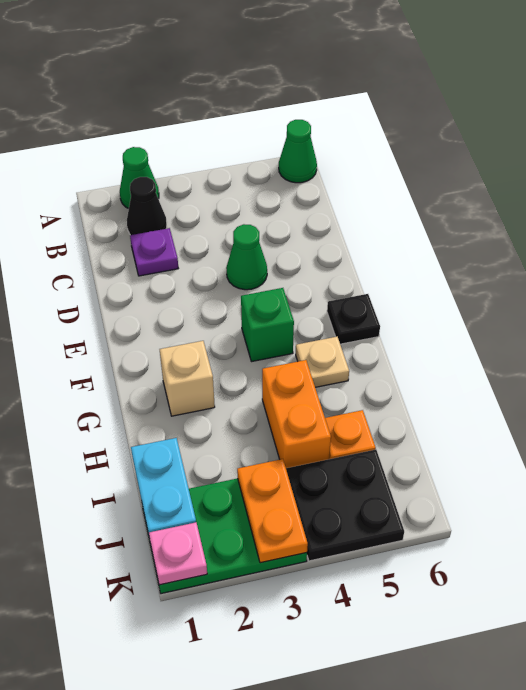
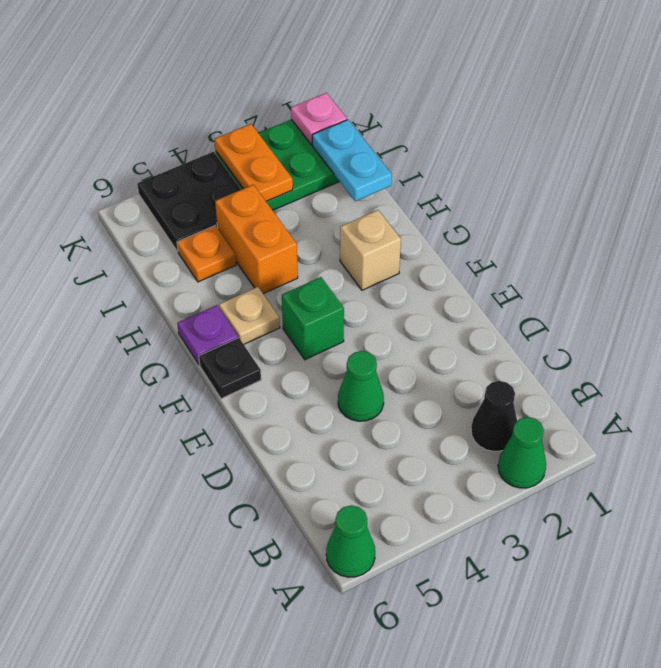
purple plate C2 level 1 -> purple plate G6 level 1

